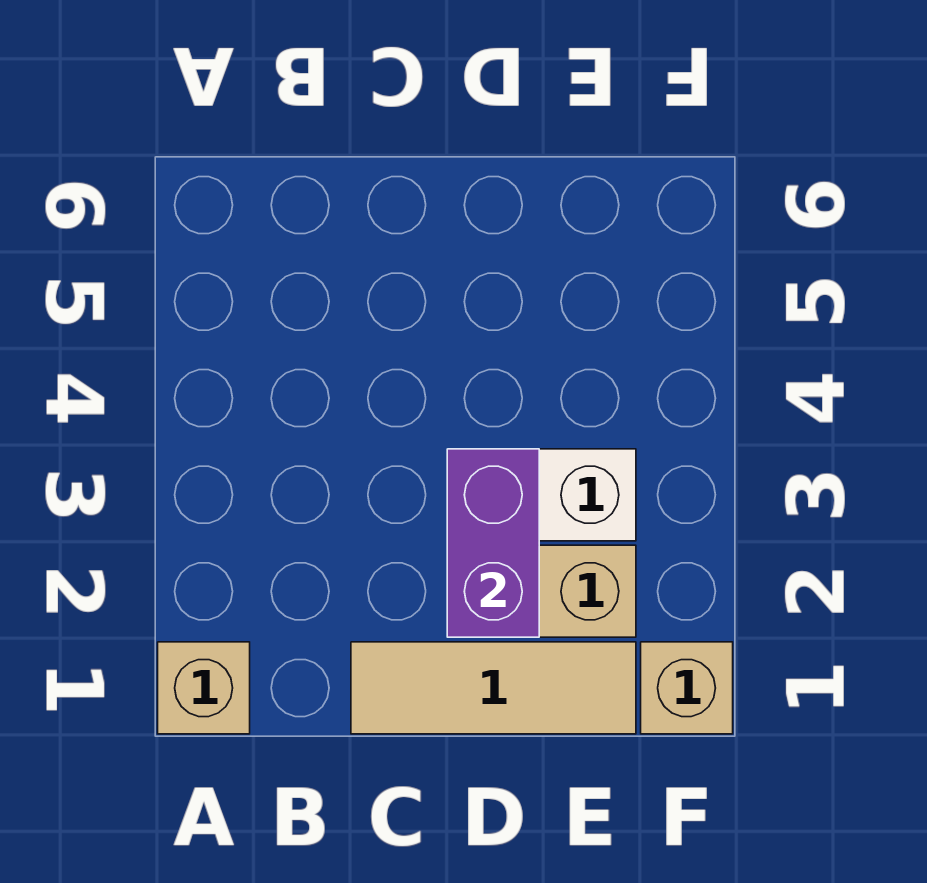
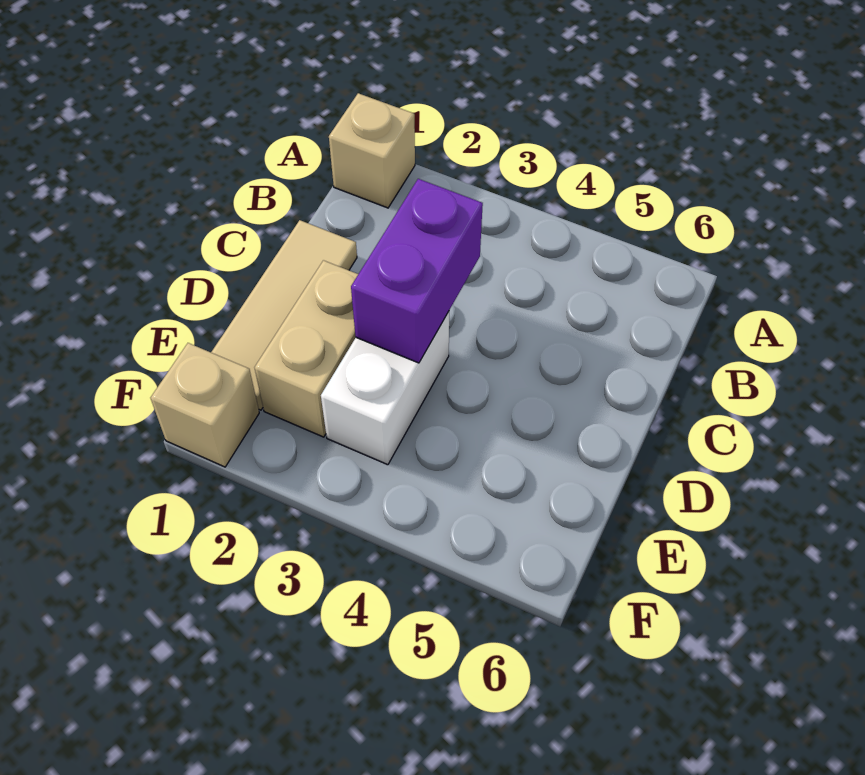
purple brick D2:D3 level 2 -> purple brick C3:D3 level 2

